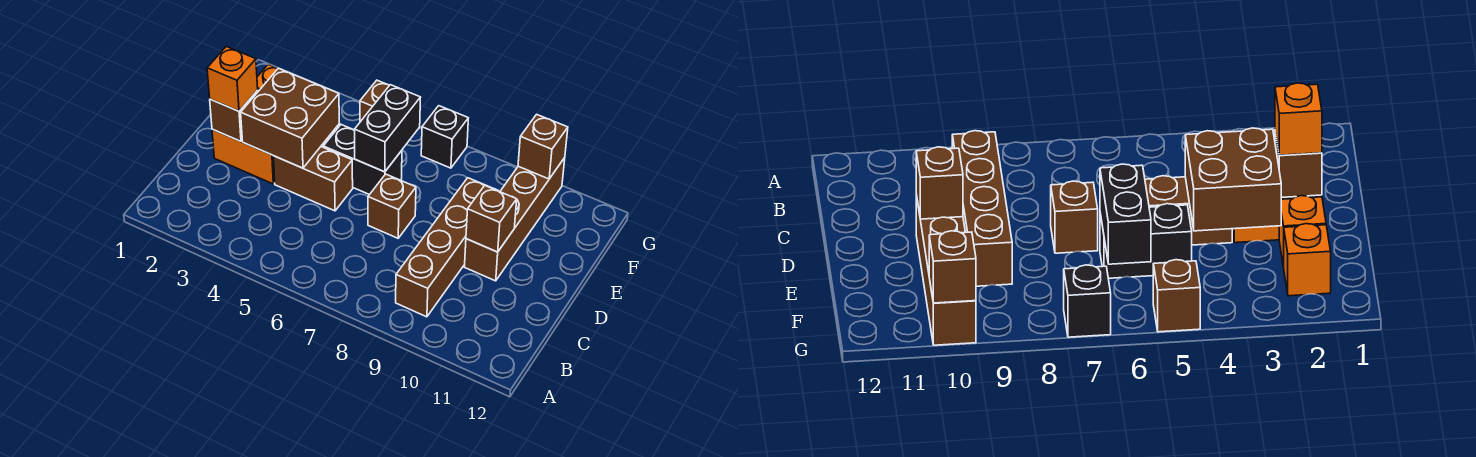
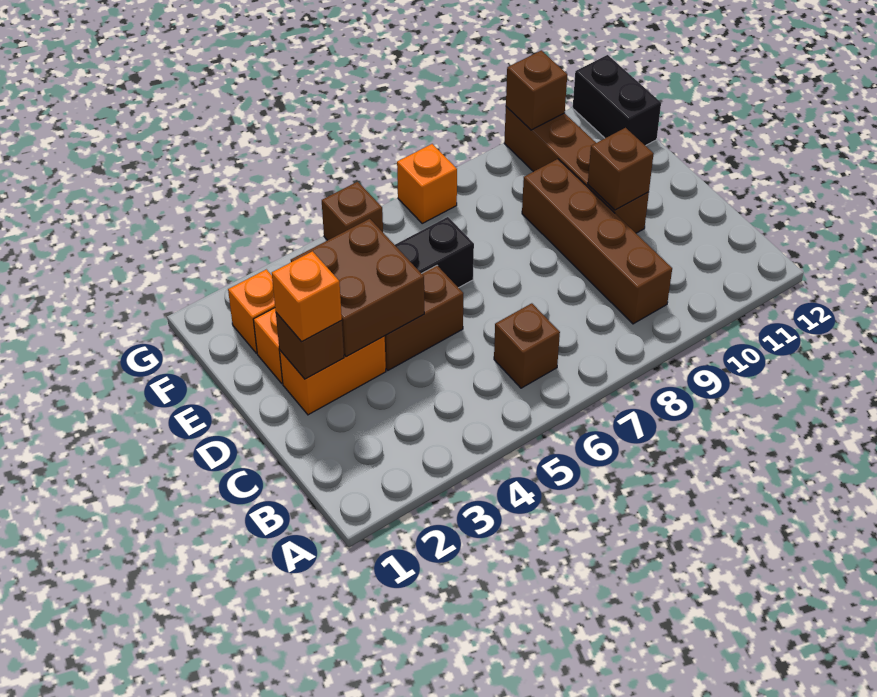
brown brick D7 level 1 -> brown brick B6 level 1
black brick E6:F6 level 2 -> black brick F12:G12 level 1
black brick G7 level 1 -> orange brick G7 level 1

